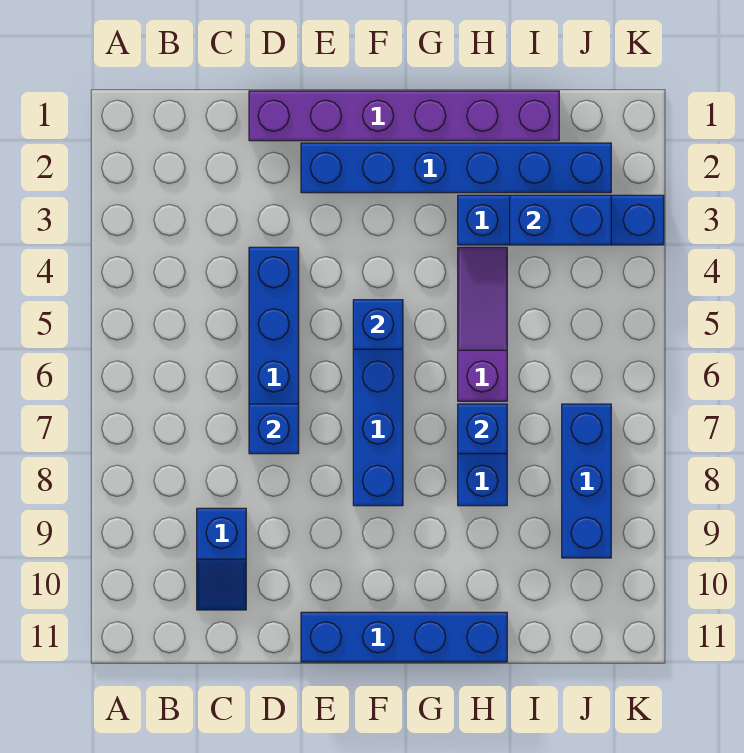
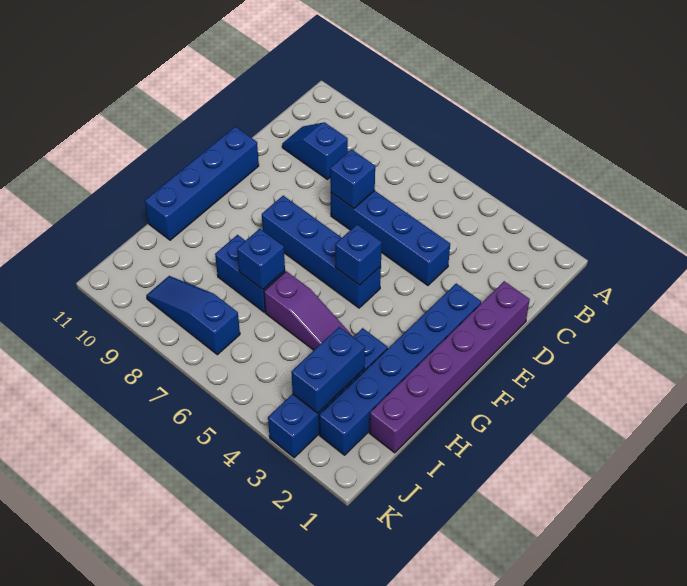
blue brick J7:J9 level 1 -> blue slope J7:J9 level 1 top 7

